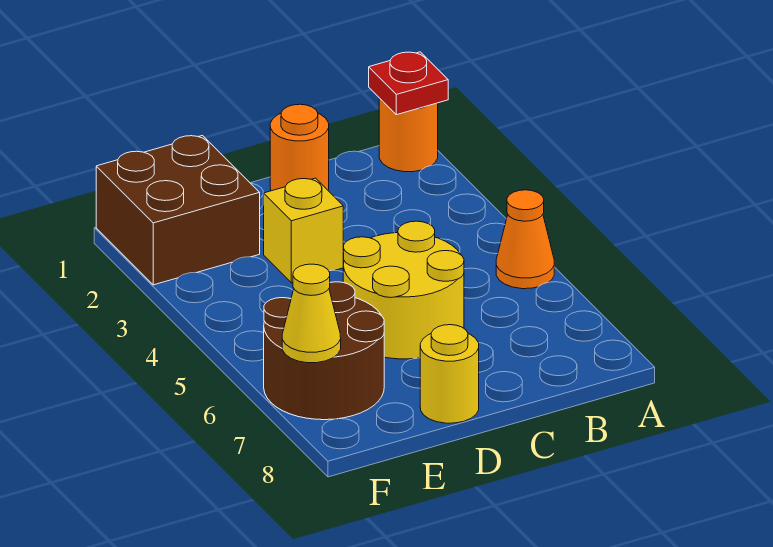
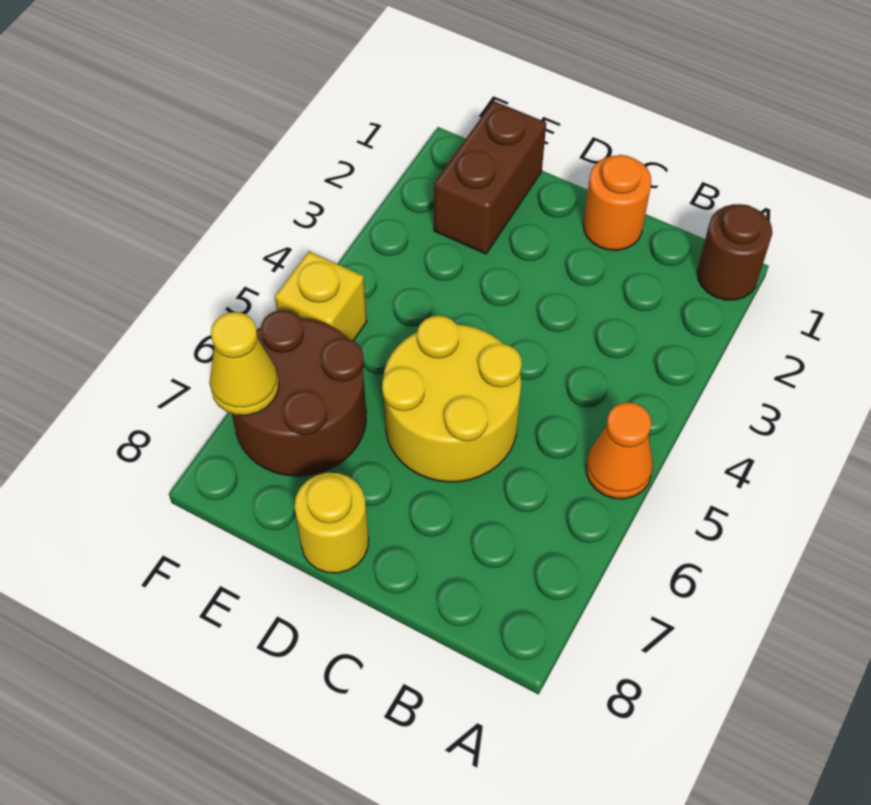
orange round brick A1 level 1 -> brown round brick A1 level 1
red plate A1 level 2 -> none
yellow brick D3 level 1 -> yellow brick F5 level 1
brown brick E1:F2 level 1 -> brown brick E1:E2 level 1

